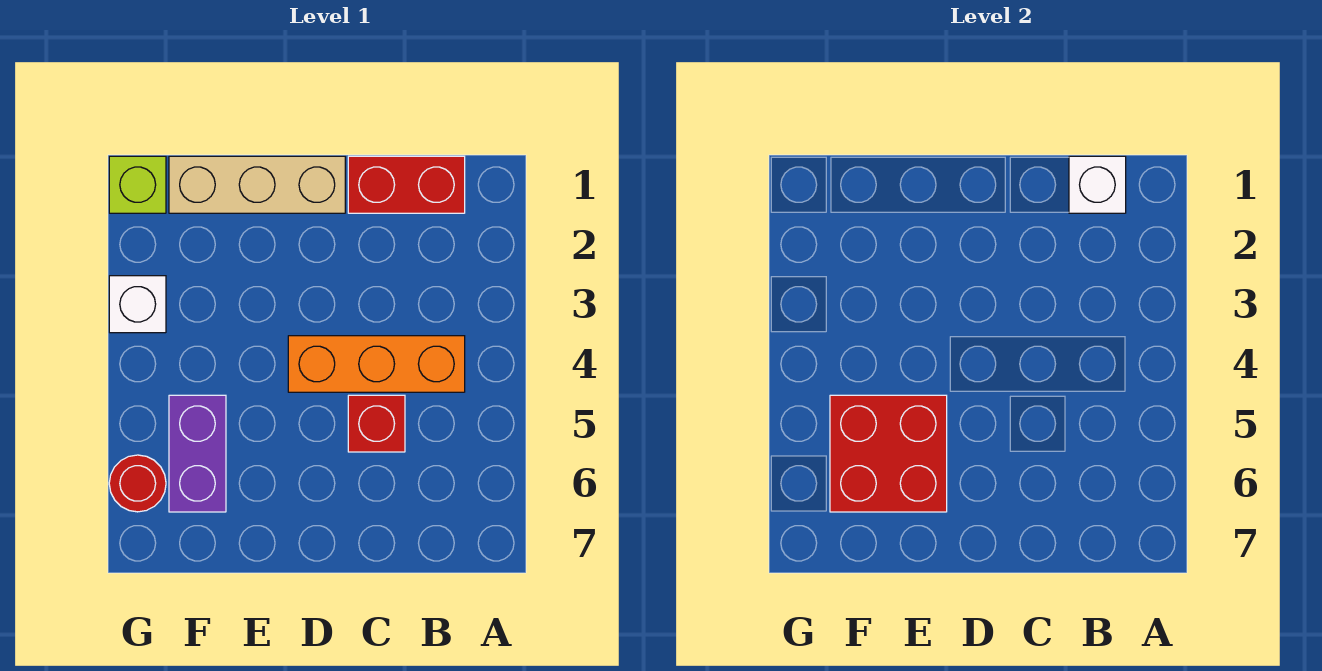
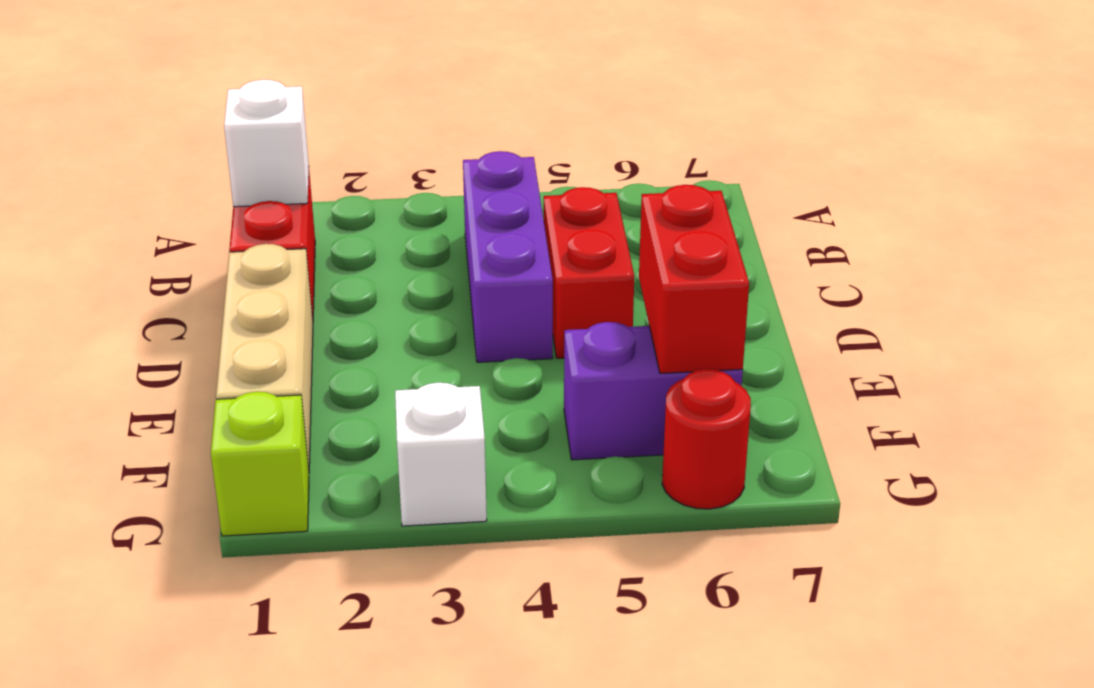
orange brick B4:D4 level 1 -> purple brick B4:D4 level 1
red brick C5 level 1 -> red brick C5:D5 level 1
red brick E5:F6 level 2 -> red brick E6:F6 level 2

